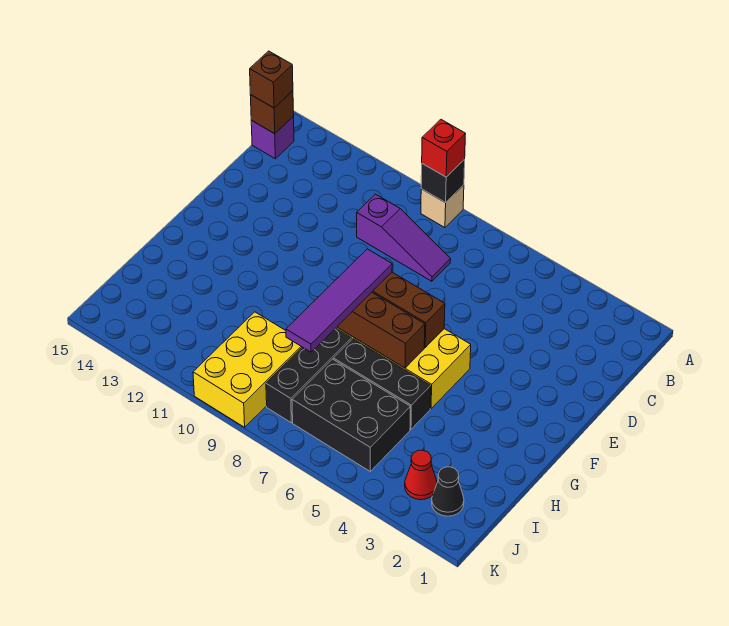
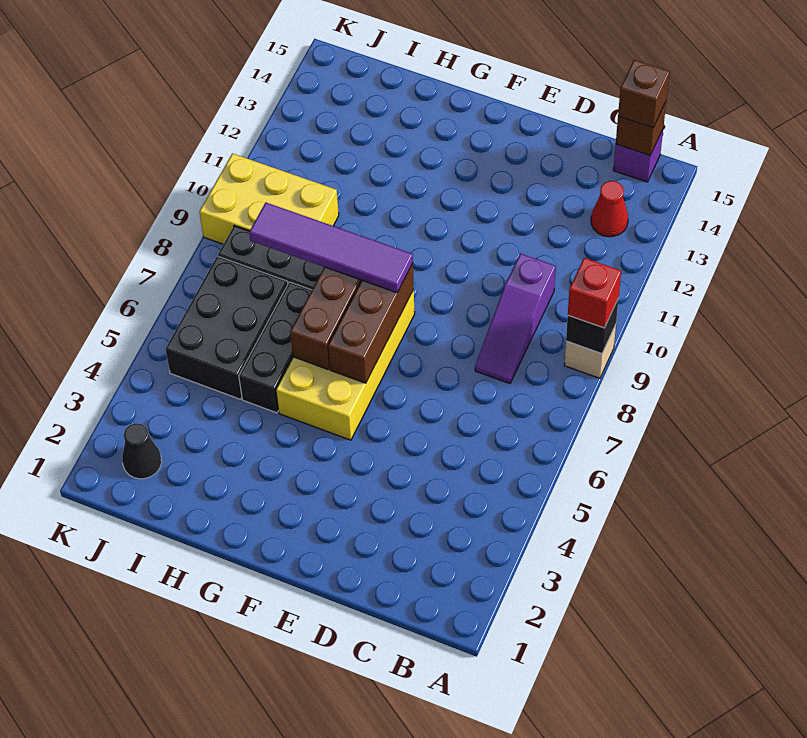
red cone J3 level 1 -> red cone B13 level 1

